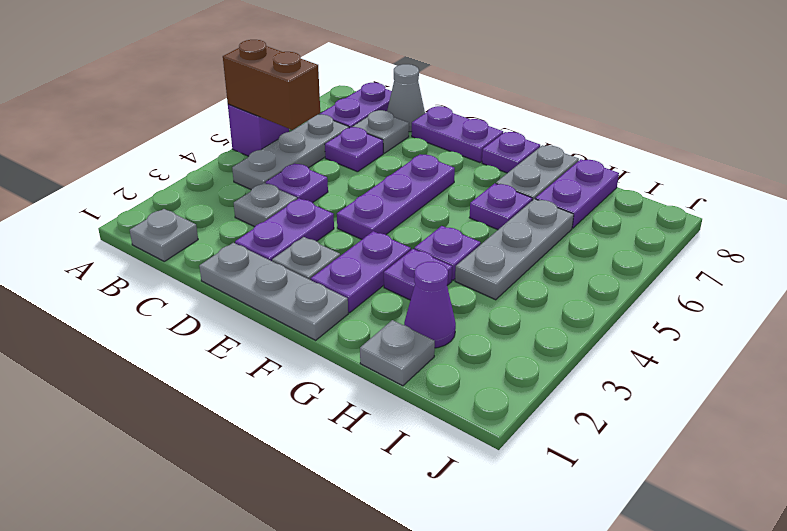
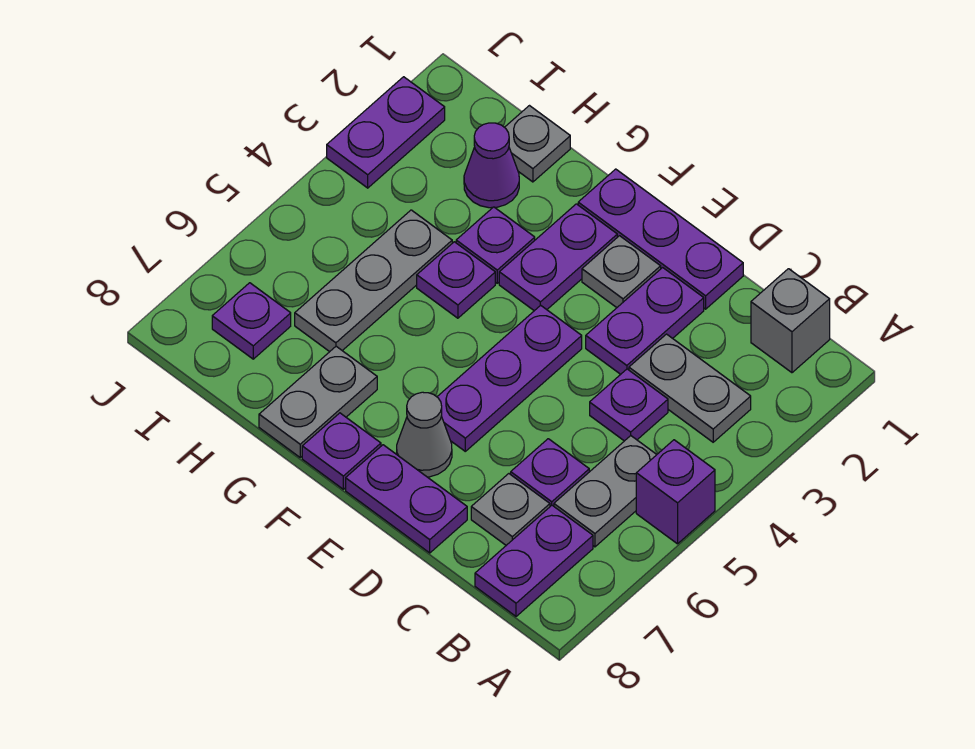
brown brick A5:B5 level 2 -> none
grey plate B1 level 1 -> grey brick B1 level 1
grey plate B4:B6 level 1 -> grey plate B5:B6 level 1
grey plate C3 level 1 -> grey plate B3:C3 level 1
grey cone C8 level 1 -> grey cone E7 level 1
grey plate D1:F1 level 1 -> purple plate D1:F1 level 1
purple plate G6 level 1 -> purple plate I7 level 1
purple plate H7:H8 level 1 -> purple plate J2:J3 level 1

